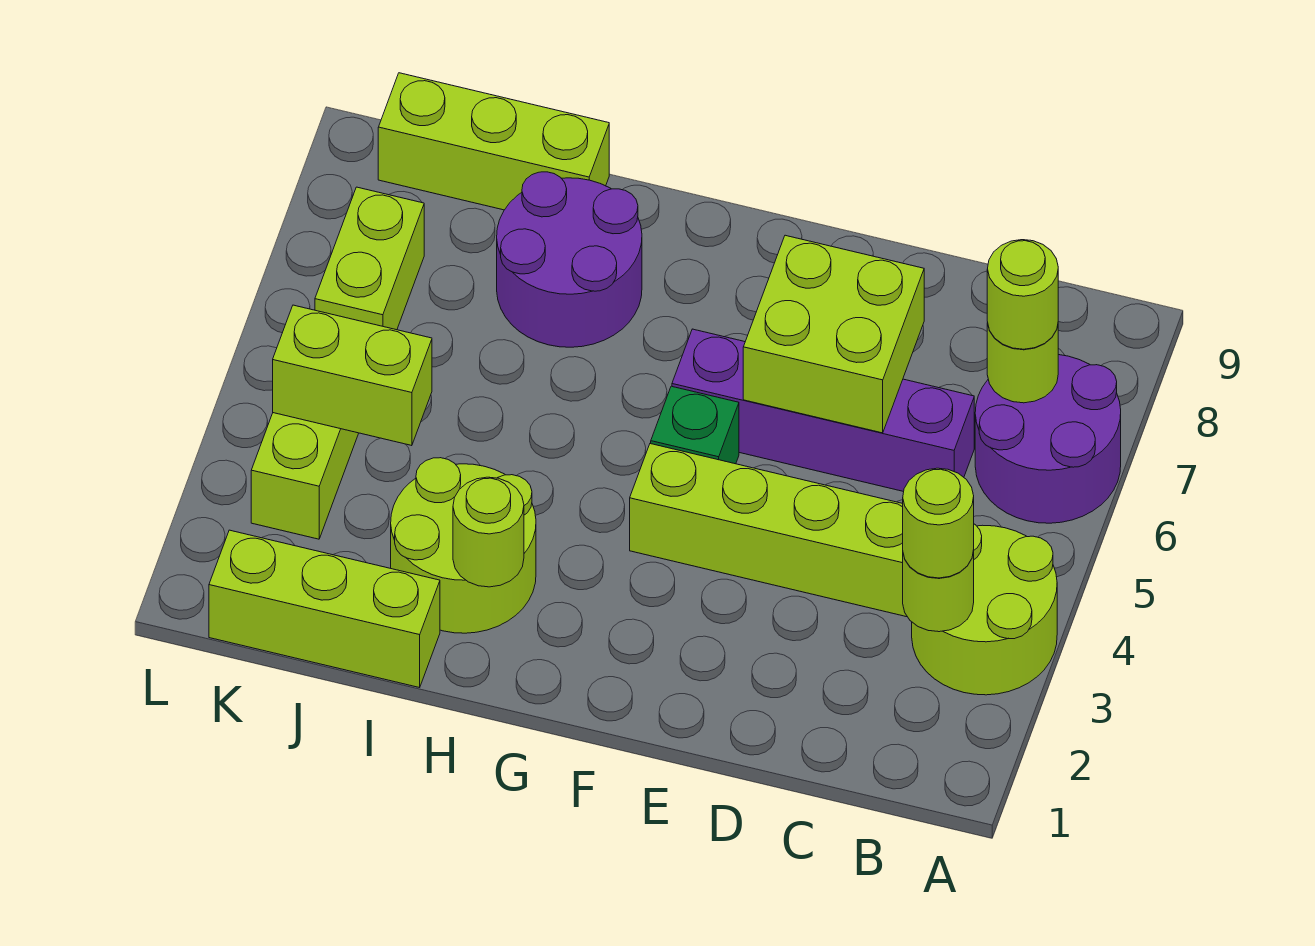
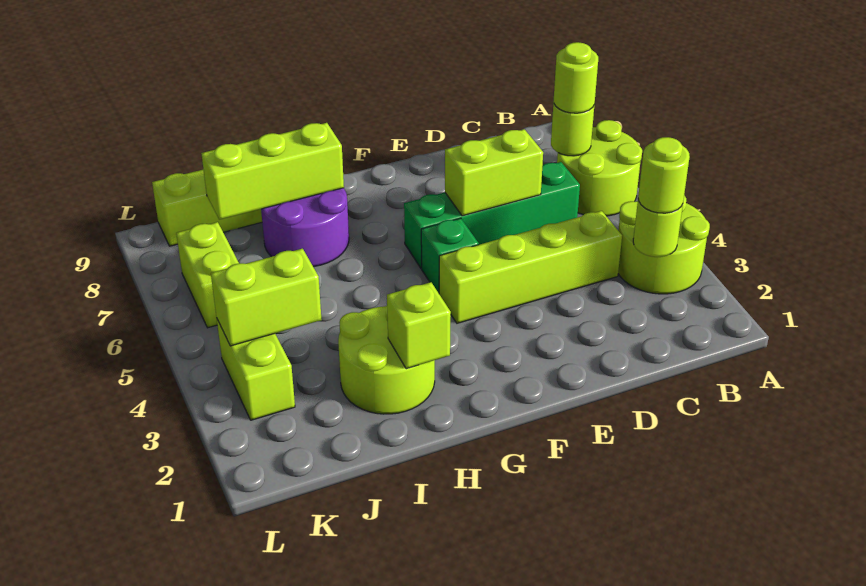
purple round brick A6:B7 level 1 -> lime round brick A6:B7 level 1
purple brick C6:F6 level 1 -> green brick C6:F6 level 1
lime brick D6:E7 level 2 -> lime brick D6:E6 level 2
lime round brick H2 level 2 -> lime brick H2 level 2
lime brick I1:K1 level 1 -> lime brick H8:J8 level 2

